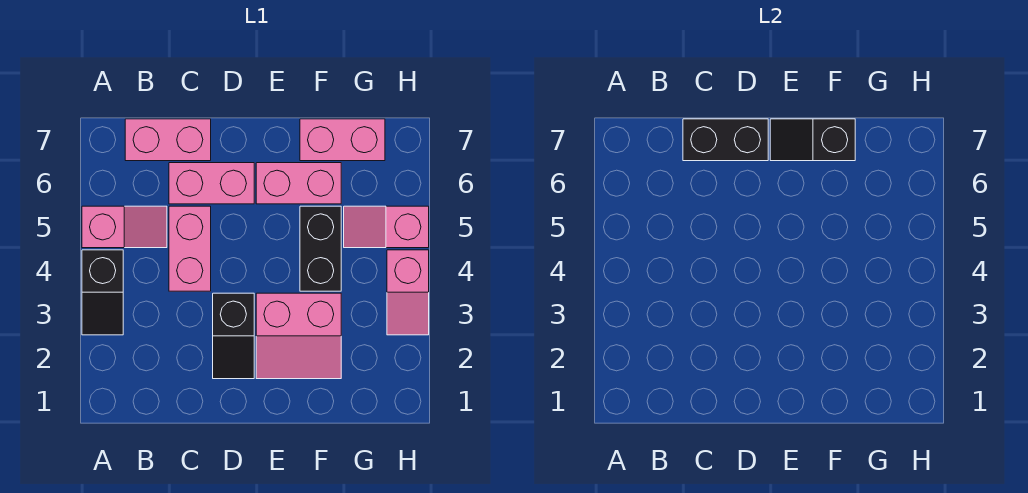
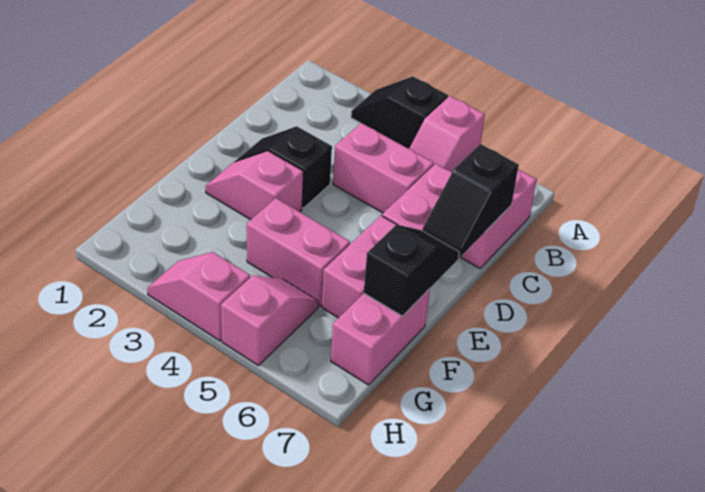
black brick C7:D7 level 2 -> black slope C7:D7 level 2 top C
pink slope E2:F3 level 1 top 3 -> pink slope E2:E3 level 1 top 3
black brick F4:F5 level 1 -> pink brick F4:F5 level 1

